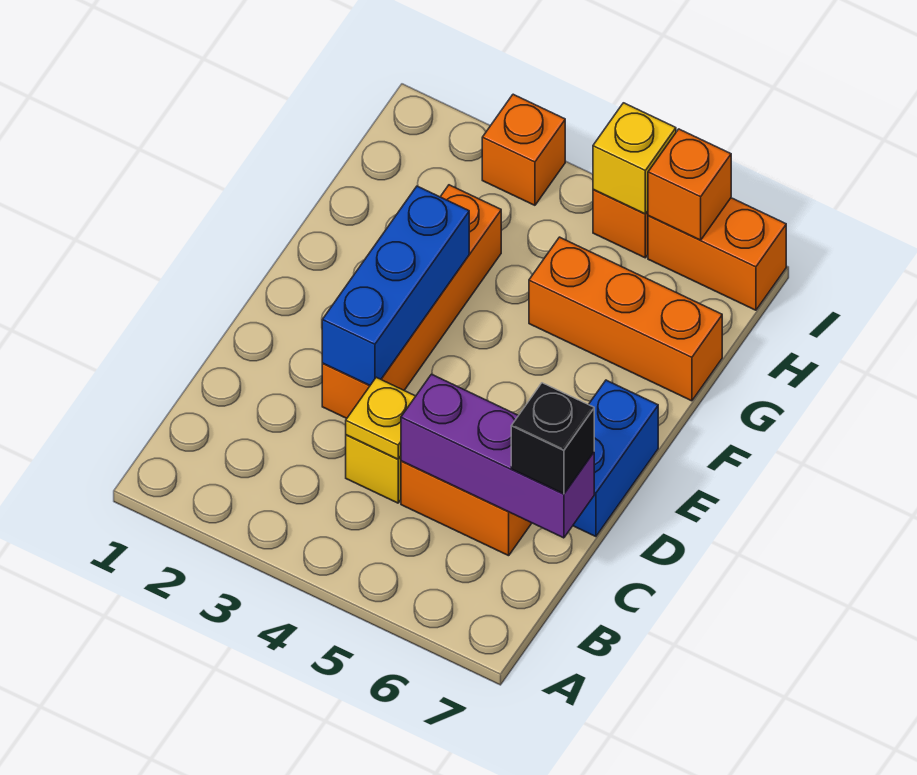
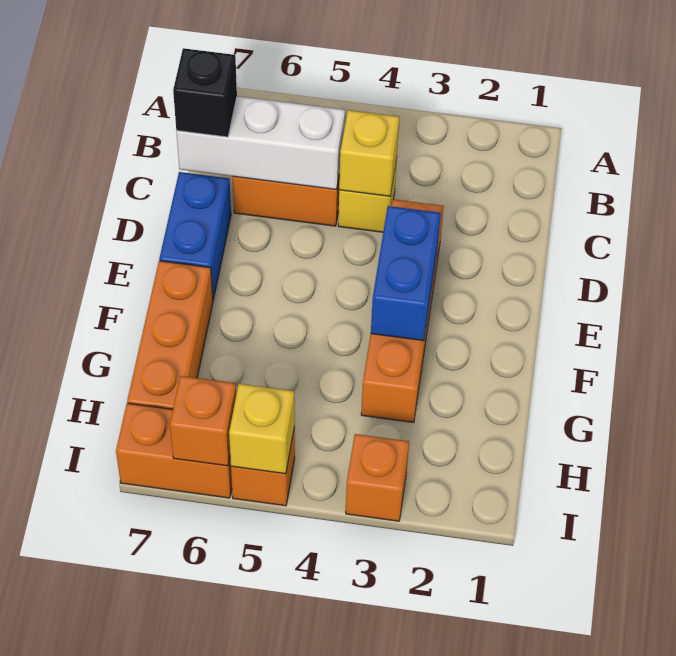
yellow plate C4 level 2 -> yellow brick C4 level 2
purple brick C5:C7 level 2 -> white brick C5:C7 level 2
blue brick D3:F3 level 2 -> blue brick E3:F3 level 2
orange brick G5:G7 level 1 -> orange brick F7:H7 level 1

